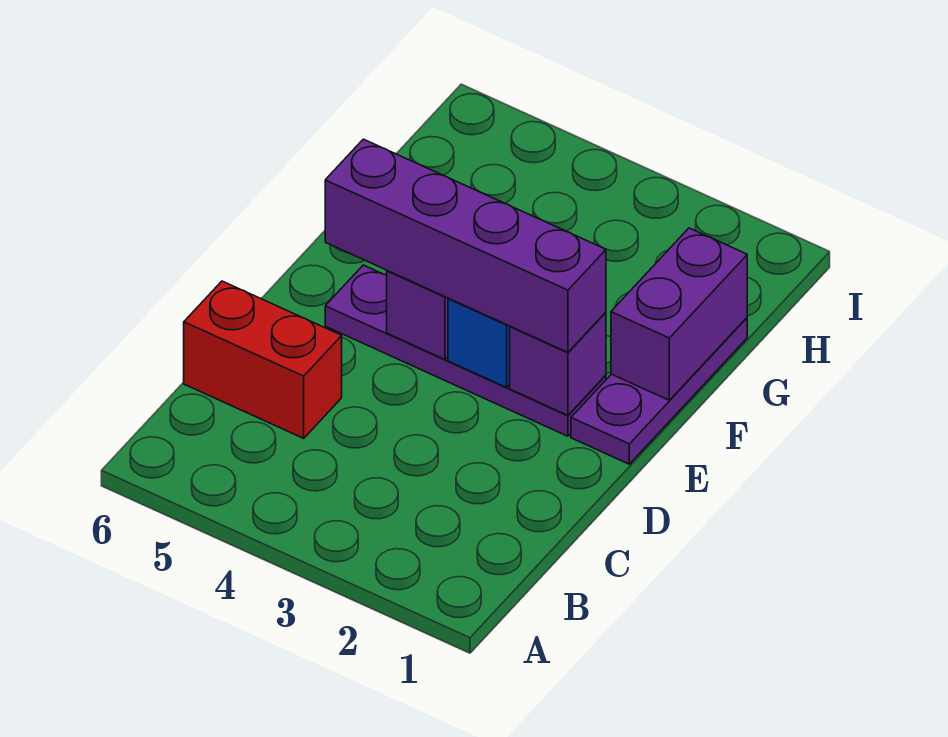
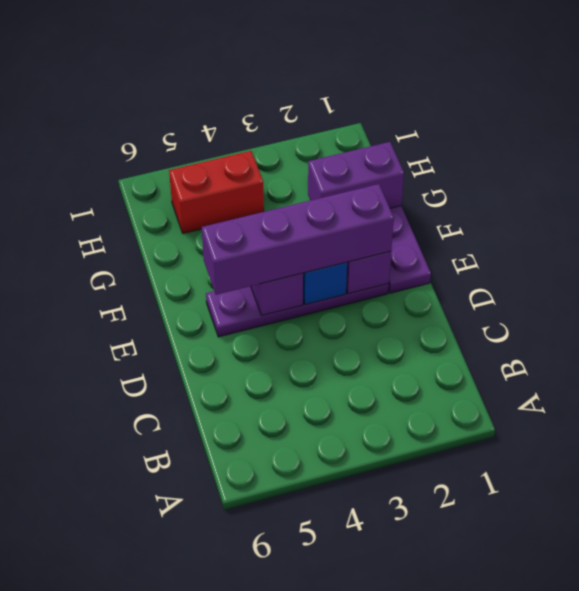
red brick C5:C6 level 1 -> red brick H4:H5 level 1
purple brick F1:G1 level 2 -> purple brick G1:G2 level 2

